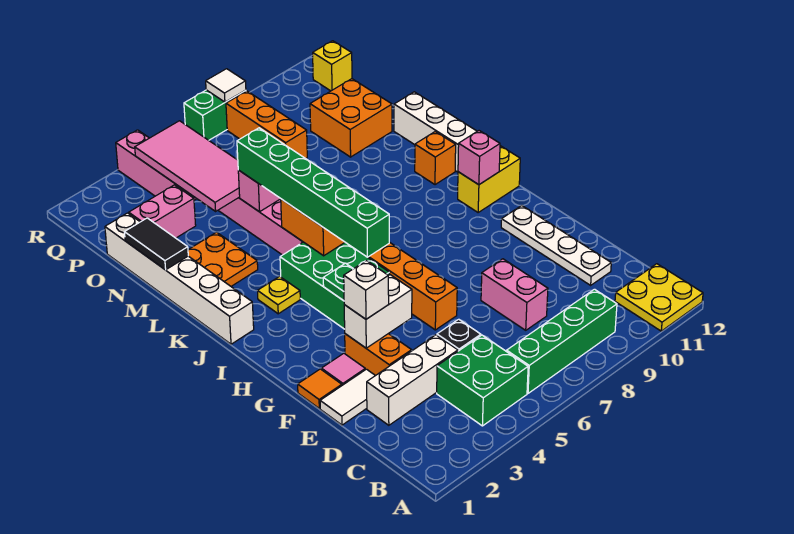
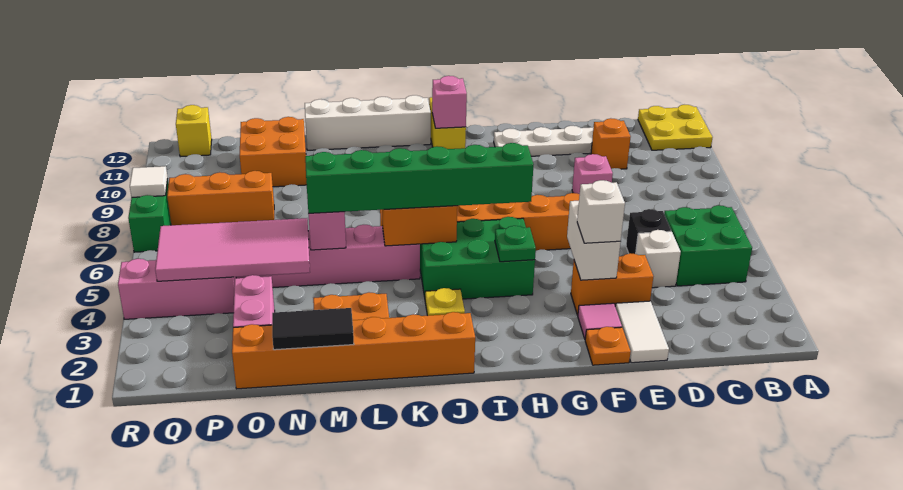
green brick B6:B9 level 1 -> none
white brick D2:D4 level 1 -> white brick D4 level 1
pink brick D8:E8 level 1 -> pink brick E8 level 1
orange tile F1 level 1 -> orange plate F1 level 1
white brick J1:O1 level 1 -> orange brick J1:O1 level 1
orange brick K11 level 1 -> orange brick D10 level 1

